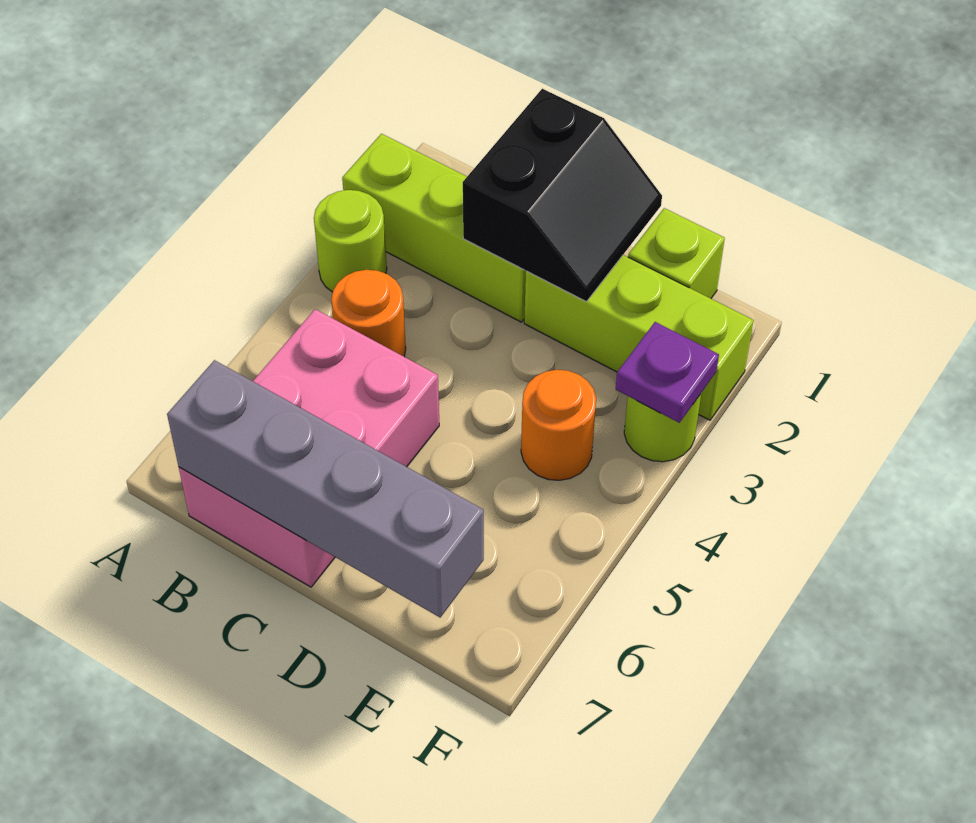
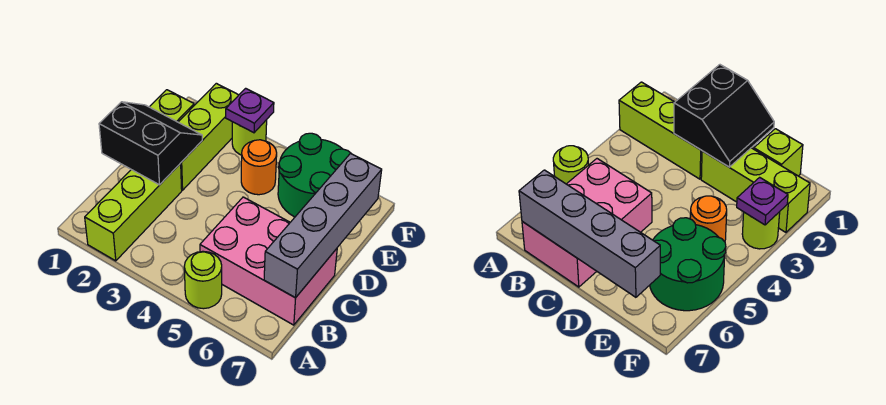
lime round brick A3 level 1 -> lime round brick A5 level 1
orange round brick B4 level 1 -> none
none -> green round brick E5:F6 level 1

